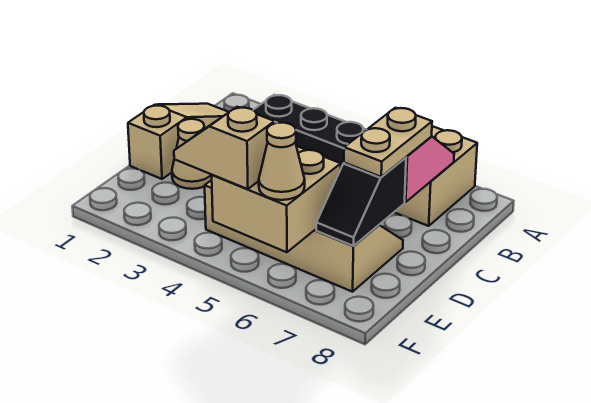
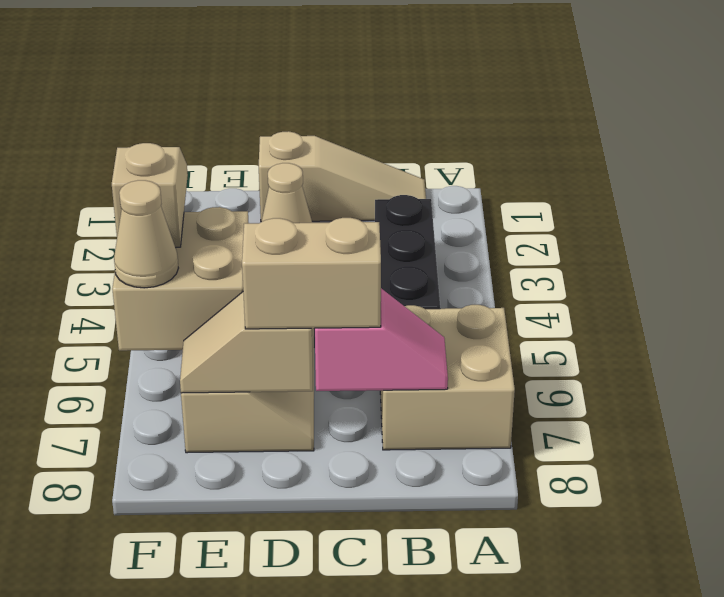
tan plate C7:D7 level 3 -> tan brick C7:D7 level 3
black slope D7:E7 level 2 top D -> tan slope D7:E7 level 2 top D

